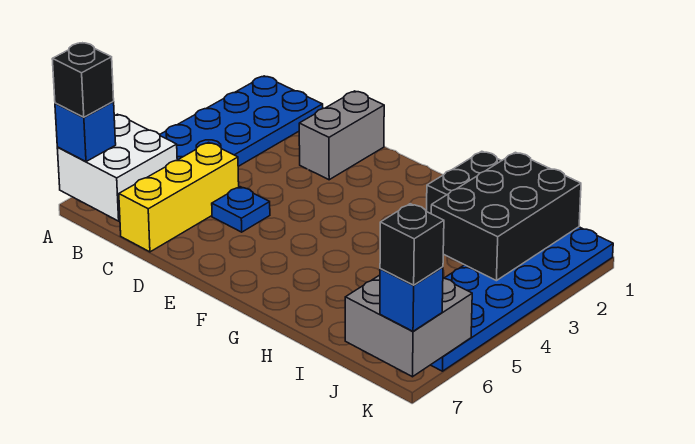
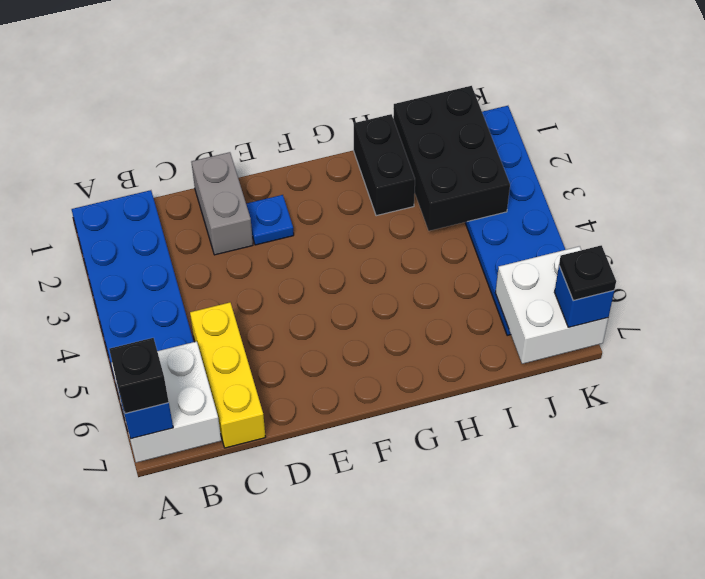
blue plate D5 level 1 -> blue plate E2 level 1
grey brick J6:K7 level 2 -> white brick J6:K7 level 2
black brick K7 level 4 -> black plate K7 level 4

